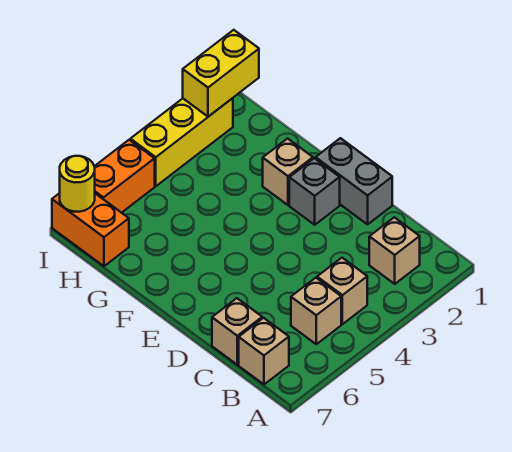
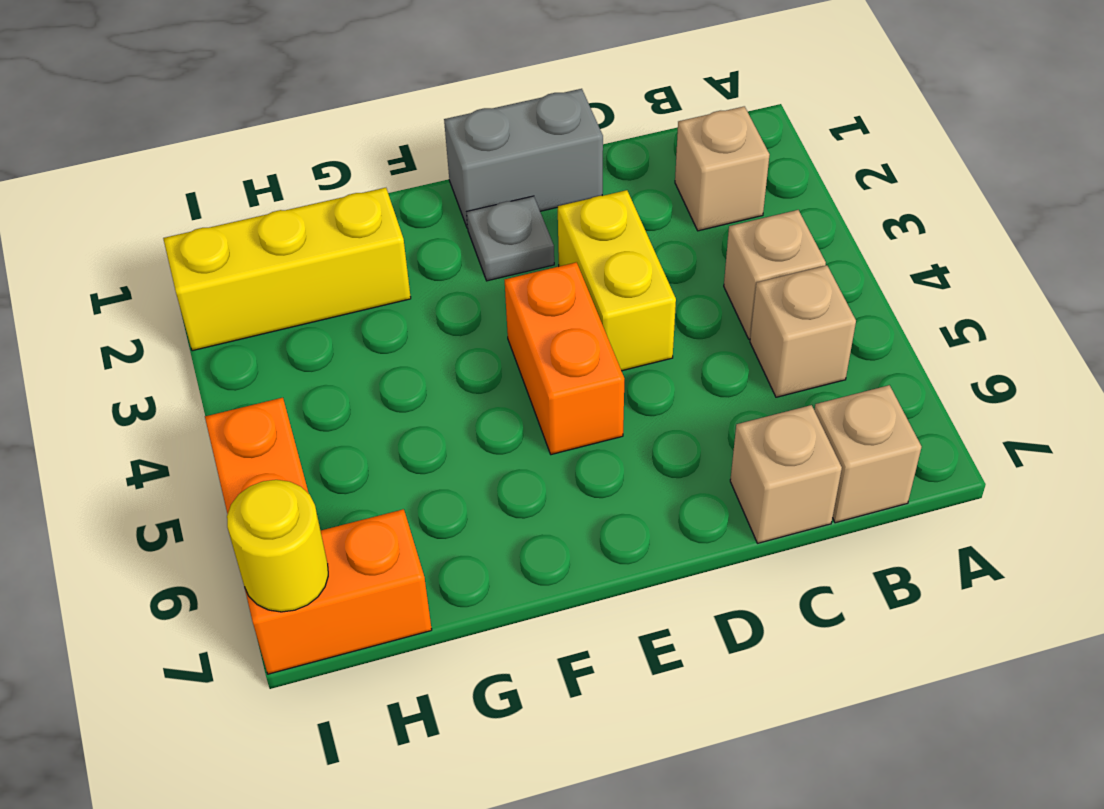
grey brick E2 level 1 -> grey plate E2 level 1
none -> orange brick E4:E5 level 1
tan brick F2 level 1 -> none
yellow brick I1:I2 level 2 -> yellow brick D3:D4 level 1
yellow brick I2:I4 level 1 -> yellow brick G2:I2 level 1

